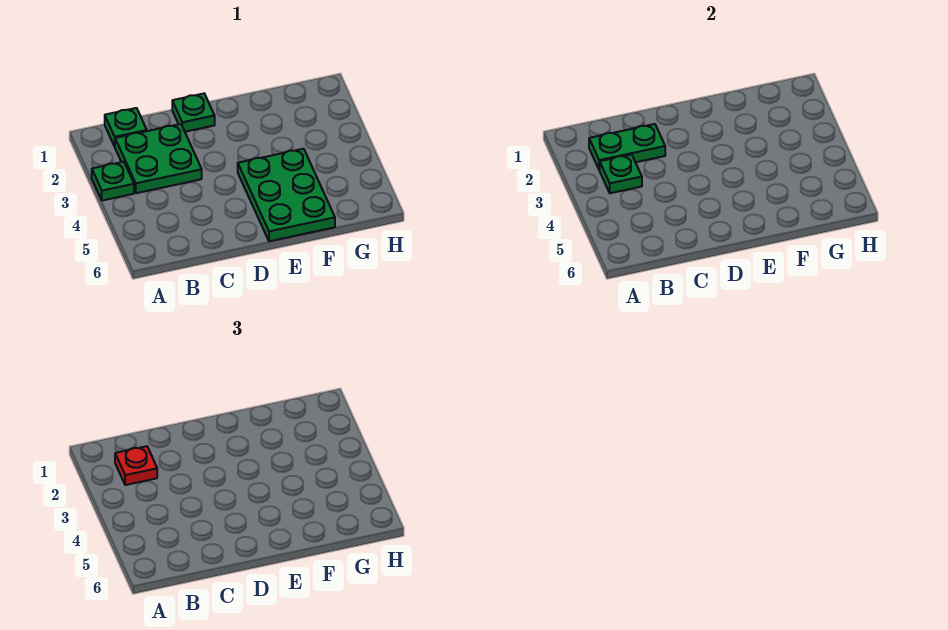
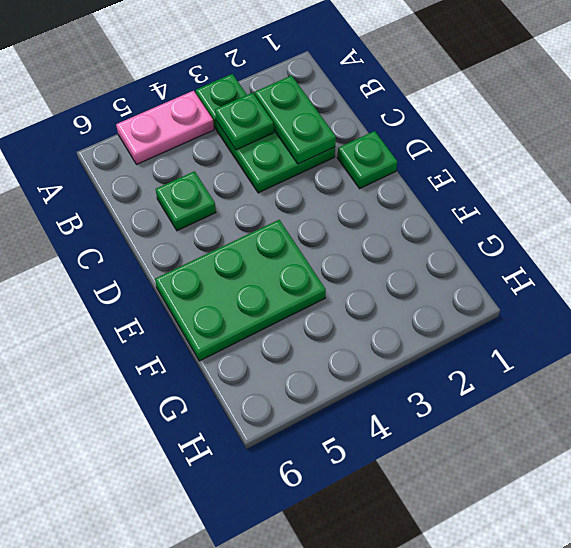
none -> pink plate A4:A5 level 1
green plate B1 level 1 -> green plate C5 level 1
red plate B2 level 3 -> none

